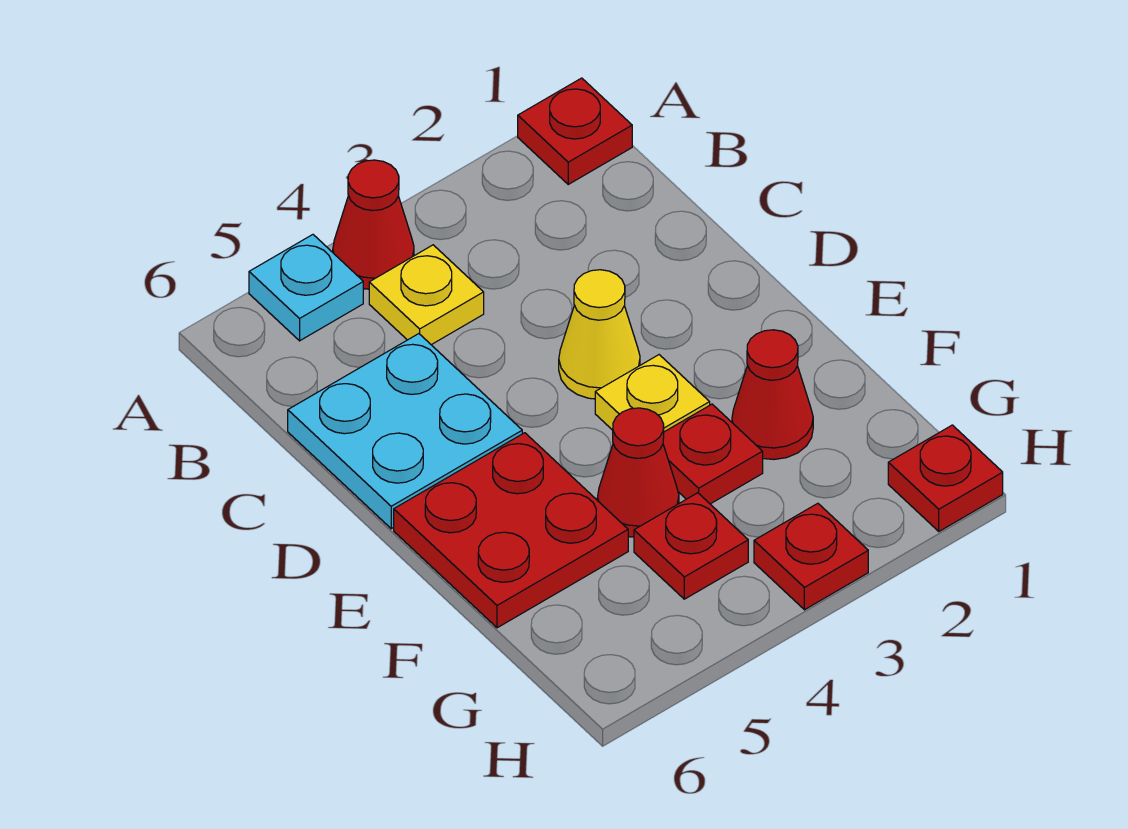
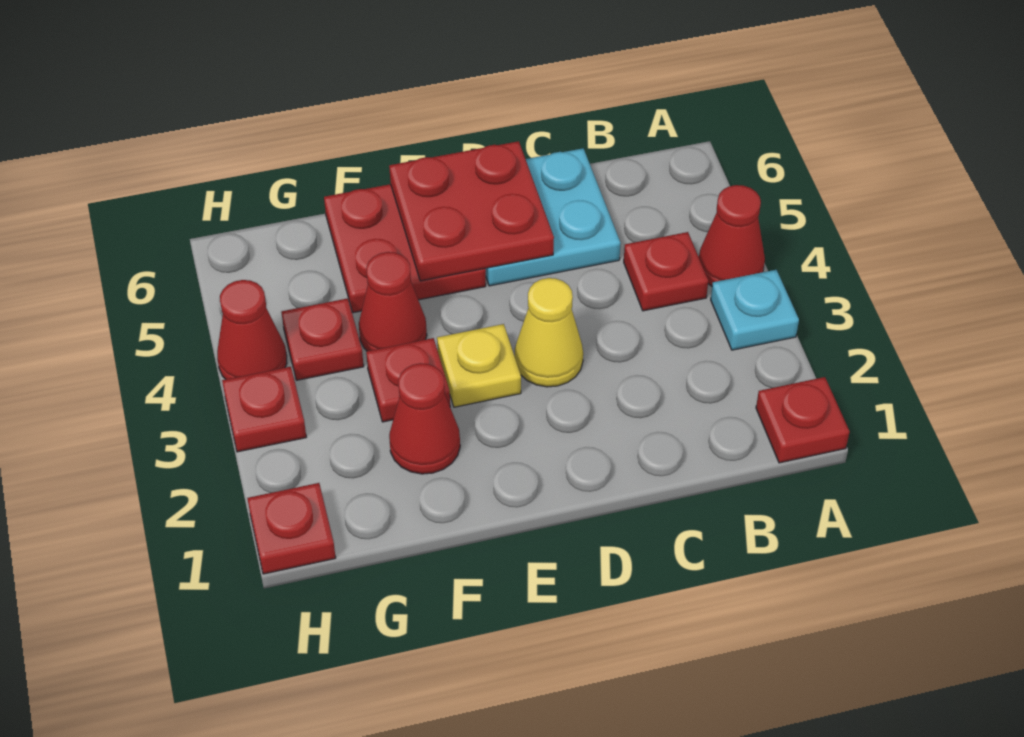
cyan plate A5 level 1 -> cyan plate A3 level 1
yellow plate B4 level 1 -> red plate B4 level 1
none -> red plate D5:E6 level 2
none -> red cone H4 level 1

